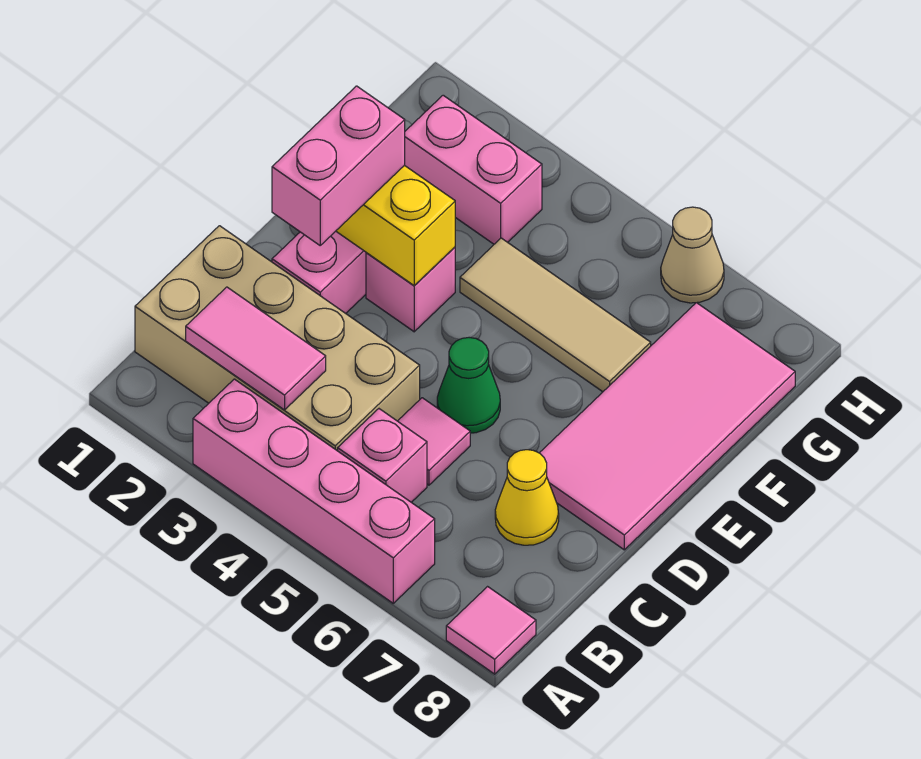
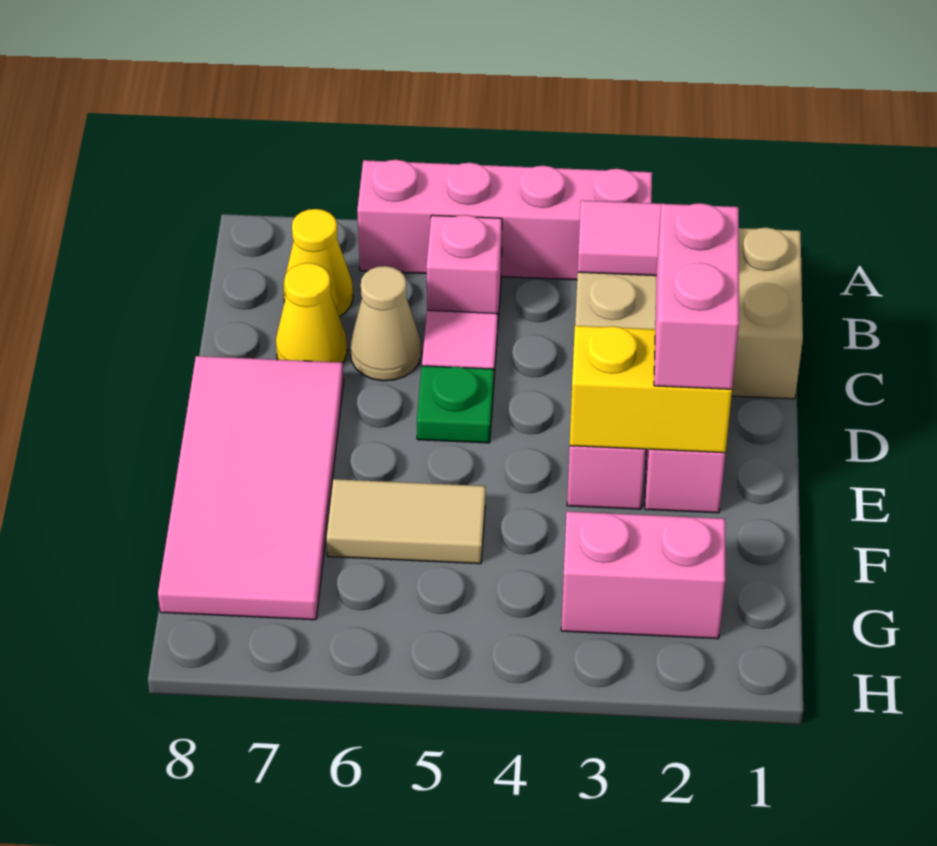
pink tile A8 level 1 -> none
tan brick B1:C4 level 1 -> tan brick B1:C3 level 1
none -> yellow cone B7 level 1
green cone D5 level 1 -> green plate D5 level 1
tan tile F4:F6 level 1 -> tan tile F5:F6 level 1
tan cone H6 level 1 -> tan cone C6 level 1

